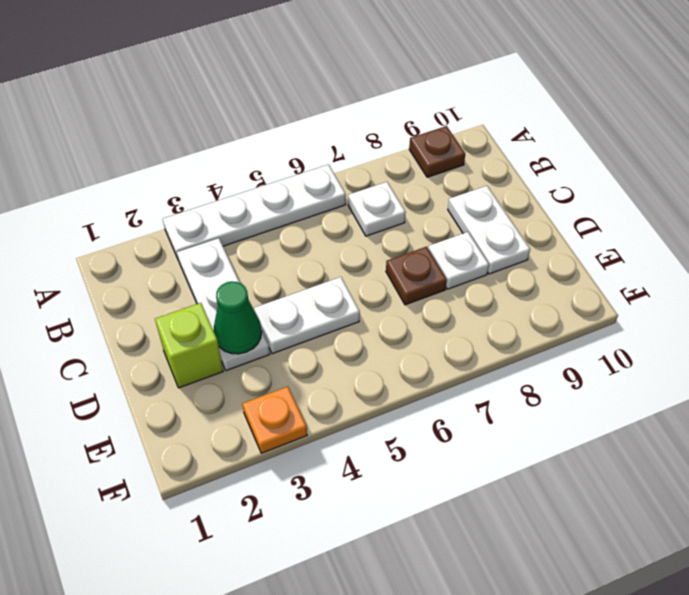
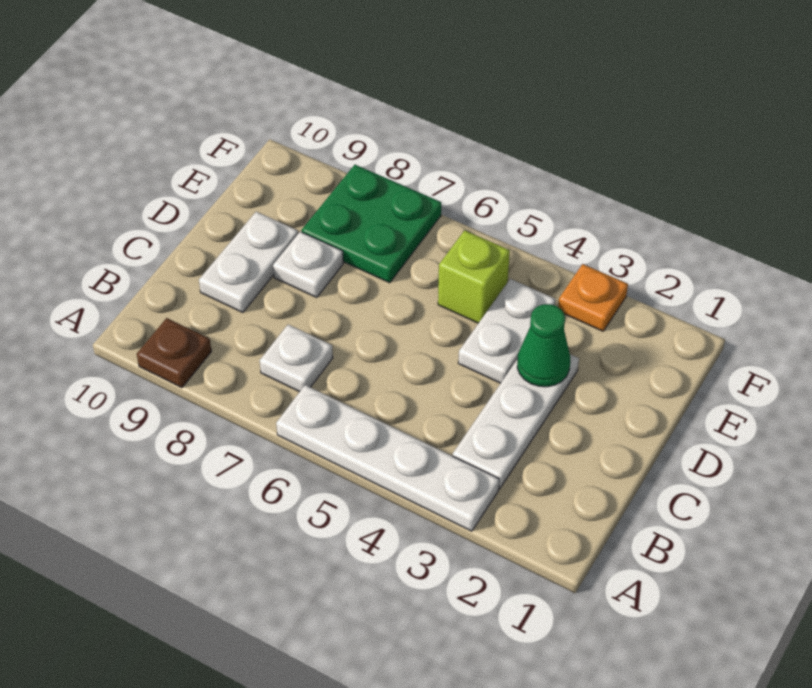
lime brick D2 level 1 -> lime brick E5 level 1
white plate D4:D5 level 1 -> white plate D4:E4 level 1
brown plate D7 level 1 -> none
none -> green plate E7:F8 level 1

